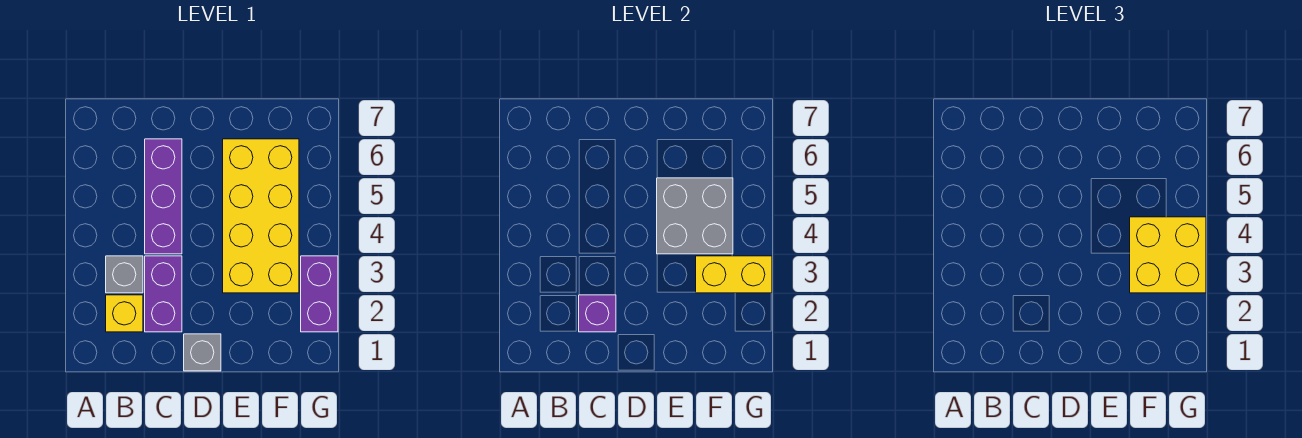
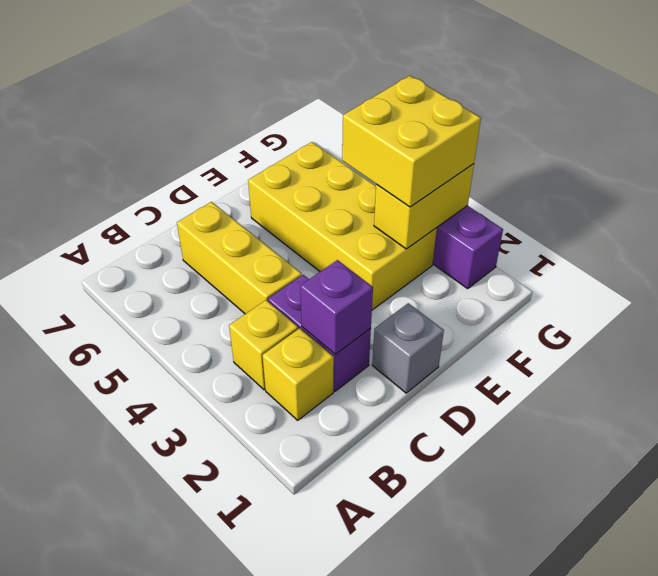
grey brick B3 level 1 -> yellow brick B3 level 1
purple brick C4:C6 level 1 -> yellow brick C4:C6 level 1
grey brick E4:F5 level 2 -> none

